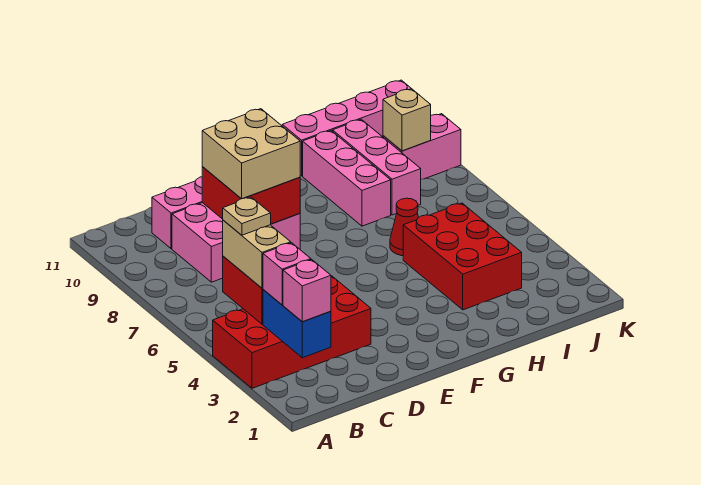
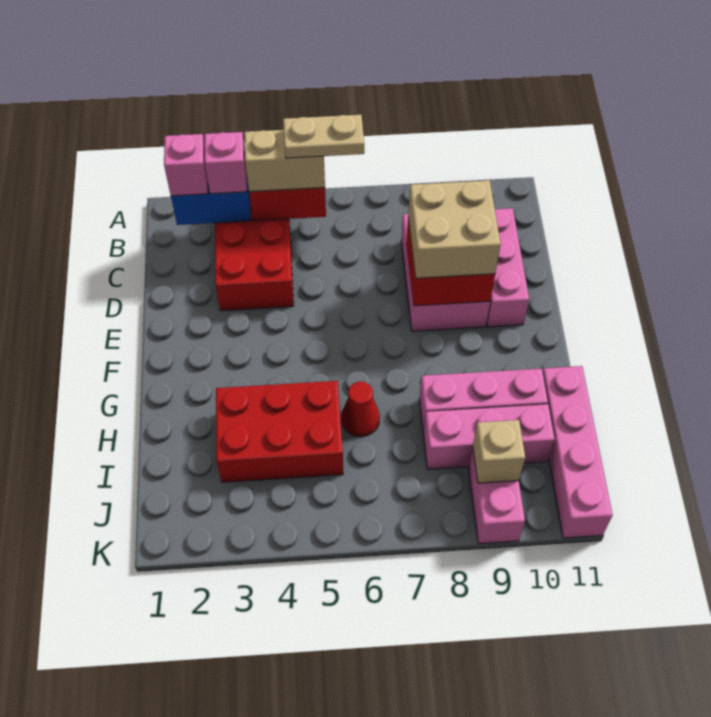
tan plate B5 level 4 -> tan plate B5:B6 level 4

